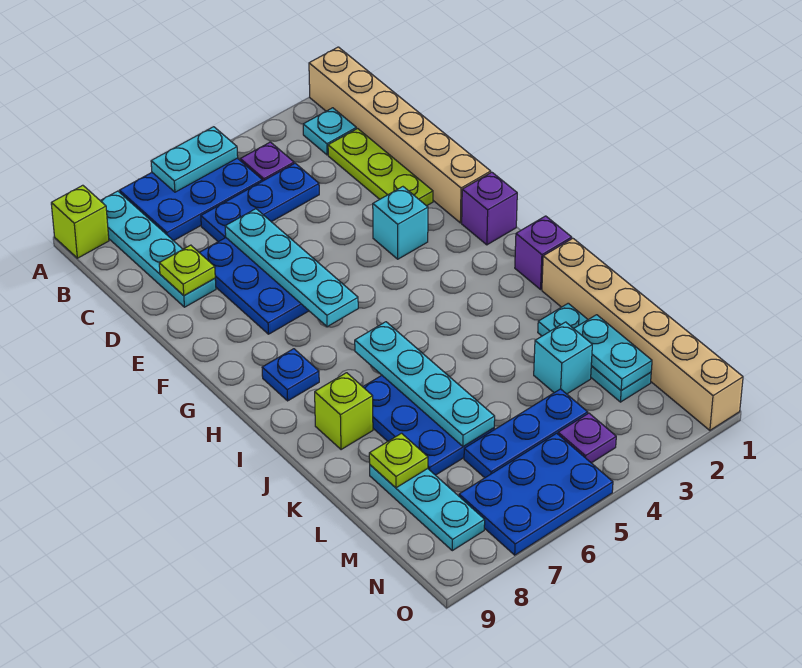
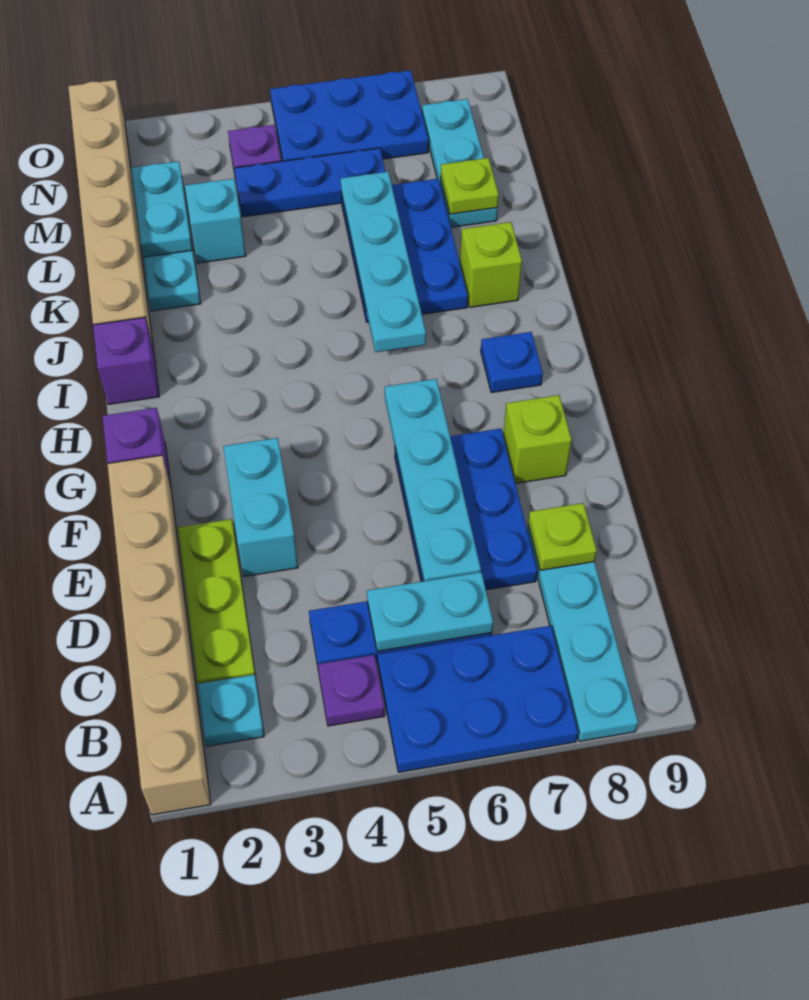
cyan plate A5:A6 level 2 -> cyan plate C5:C6 level 2
lime brick A9 level 1 -> lime brick F8 level 1
cyan brick F3 level 1 -> cyan brick E3:F3 level 1

